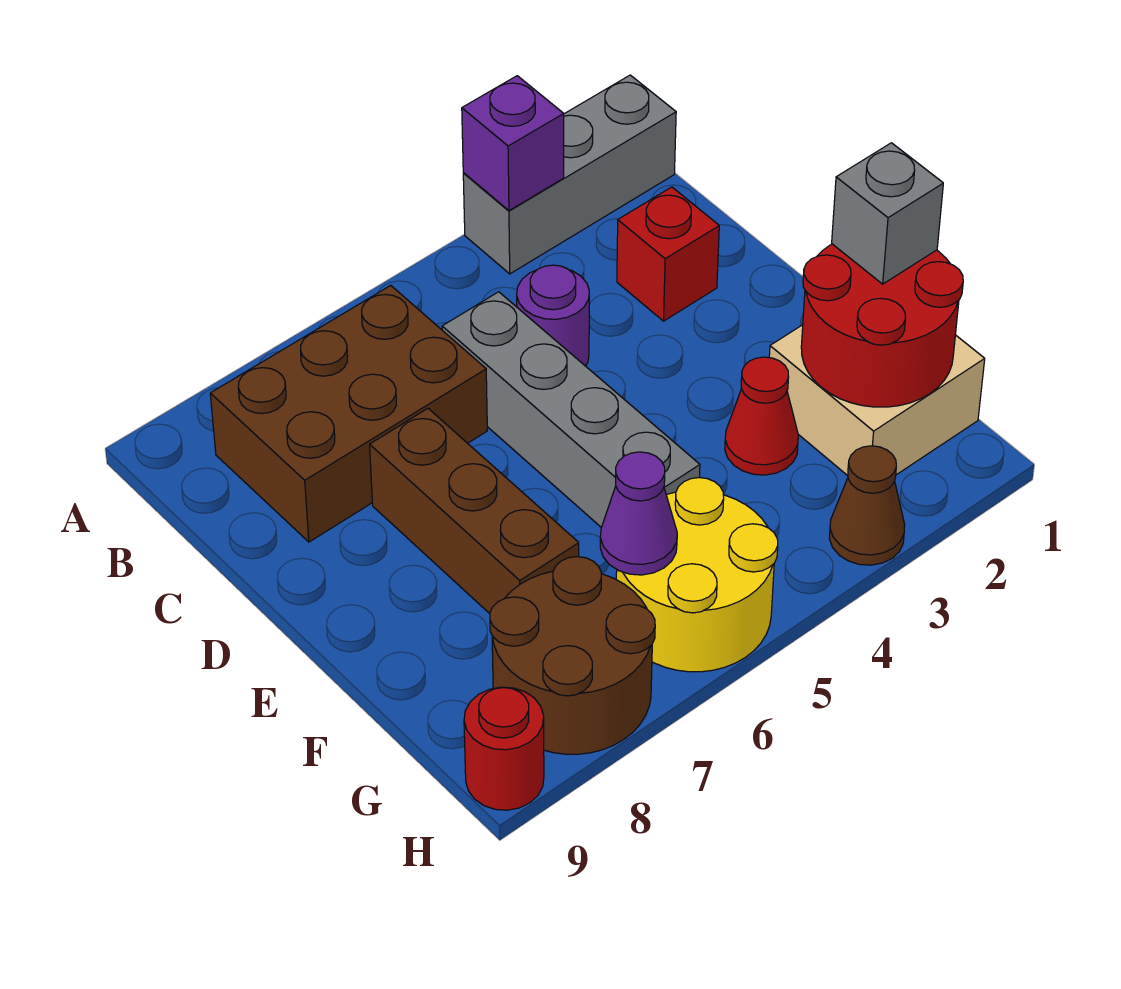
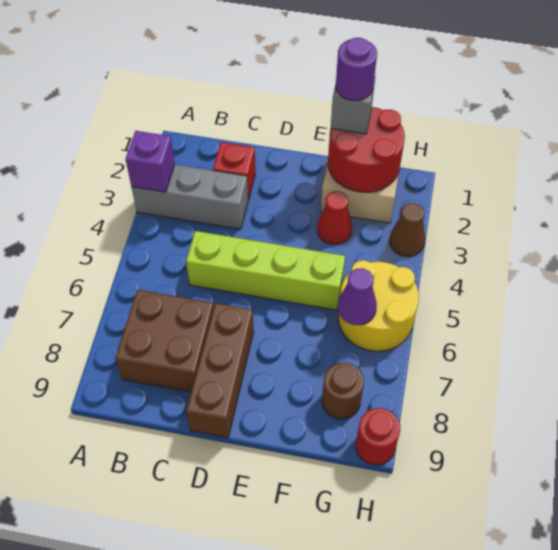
grey brick A1:A3 level 1 -> grey brick A3:C3 level 1
brown brick B6:C8 level 1 -> brown brick B7:C8 level 1
purple round brick C4 level 1 -> purple round brick F1 level 4
grey brick C5:F5 level 1 -> lime brick C5:F5 level 1
brown brick D7:F7 level 1 -> brown brick D7:D9 level 1
brown round brick G7:H8 level 1 -> brown round brick G8 level 1

